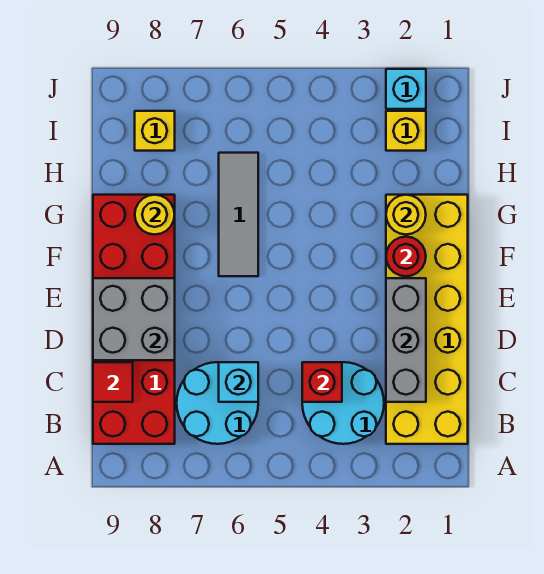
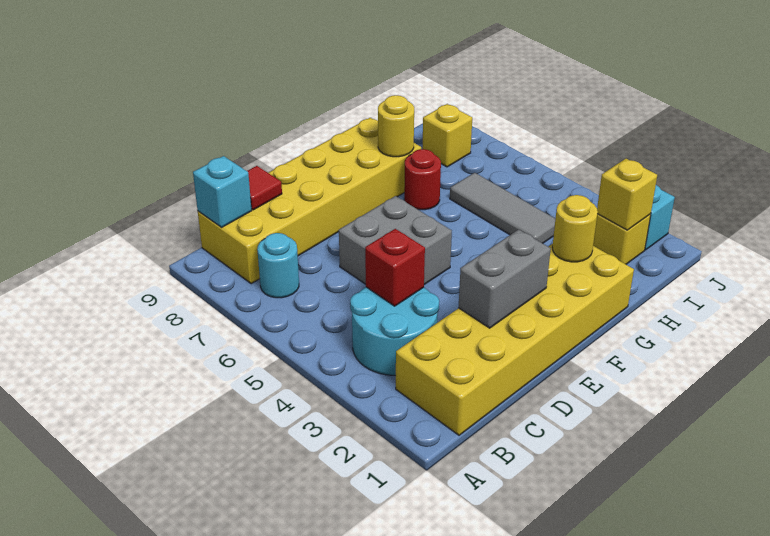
cyan round brick B6:C7 level 1 -> cyan round brick B7 level 1
red brick B8:G9 level 1 -> yellow brick B8:G9 level 1
grey brick C2:E2 level 2 -> grey brick D2:E2 level 2
cyan brick C6 level 2 -> cyan brick B9 level 2
grey brick D8:E9 level 2 -> grey brick D5:E6 level 1
red round brick F2 level 2 -> red round brick G7 level 1
grey tile F6:H6 level 1 -> grey tile H4:H6 level 1
none -> yellow brick I2 level 2

